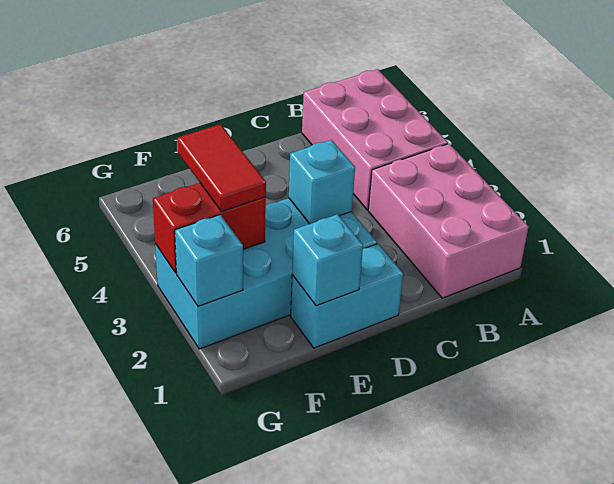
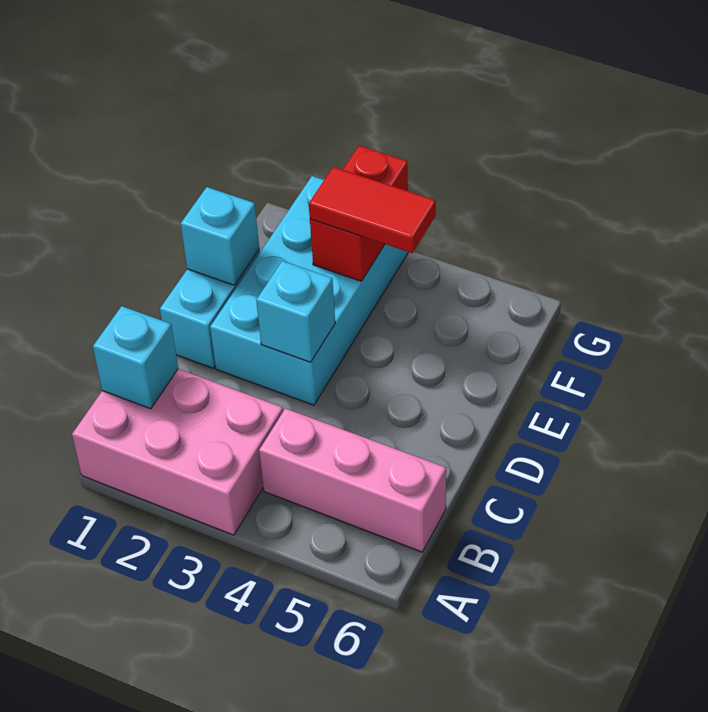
pink brick A4:B6 level 1 -> pink brick B4:B6 level 1
cyan brick G2 level 2 -> cyan brick B1 level 2

